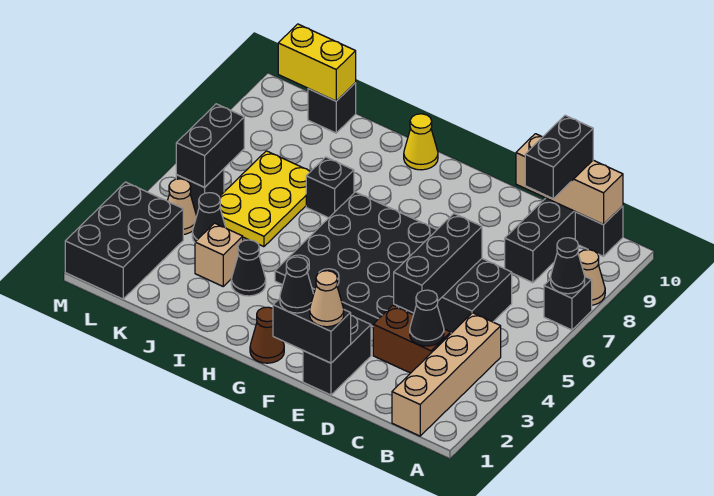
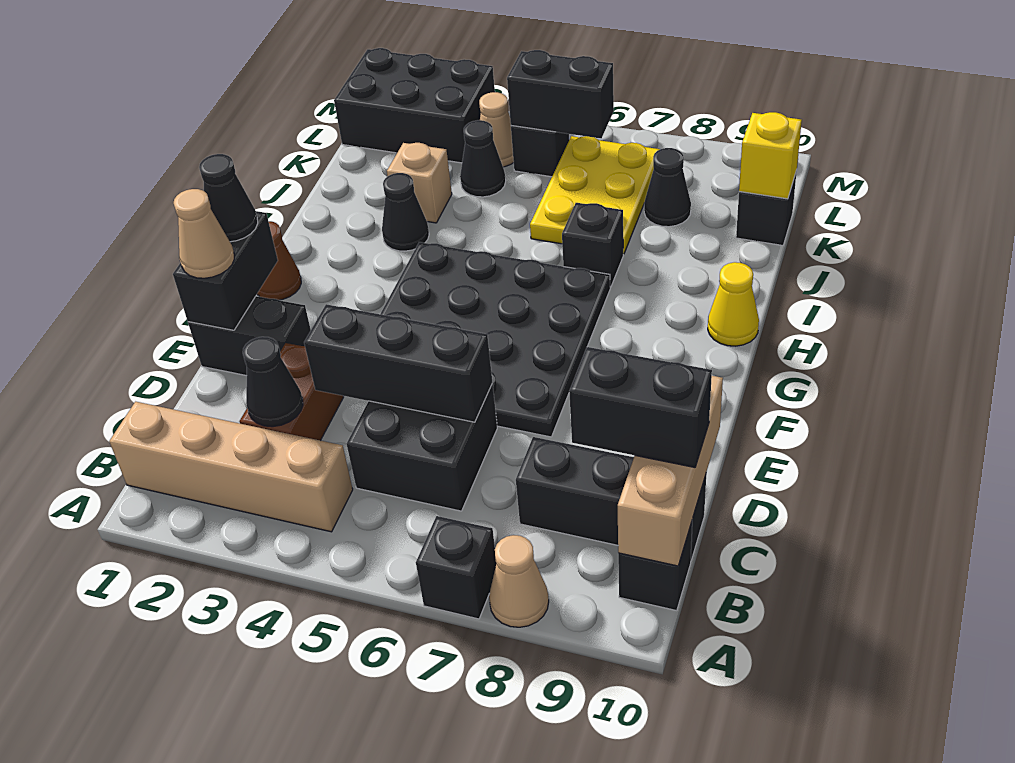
black cone A7 level 2 -> black cone K8 level 1
yellow plate J5:K7 level 1 -> yellow plate J6:L7 level 1
yellow brick K10:L10 level 2 -> yellow brick K10 level 2

